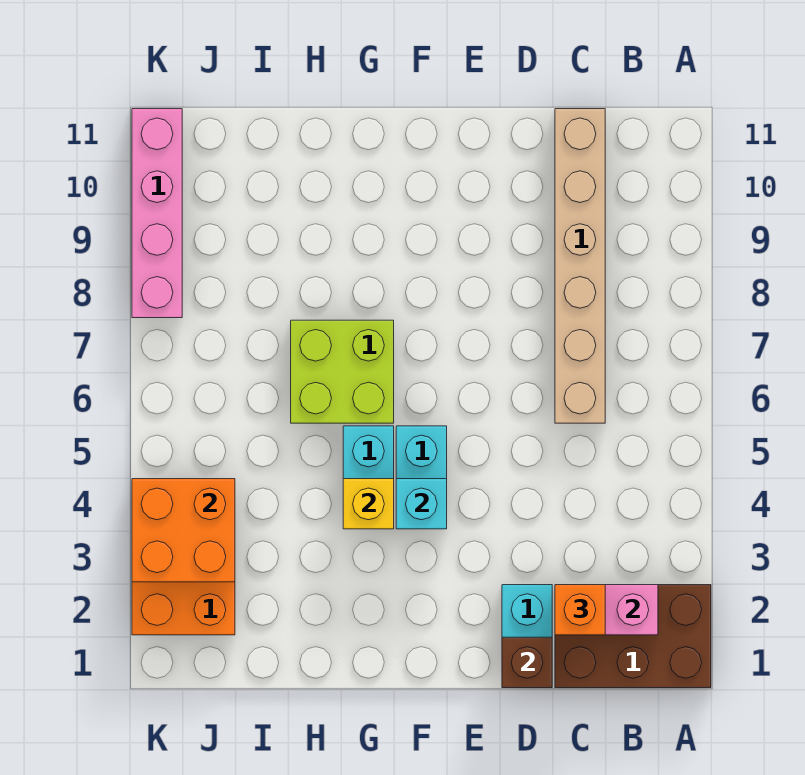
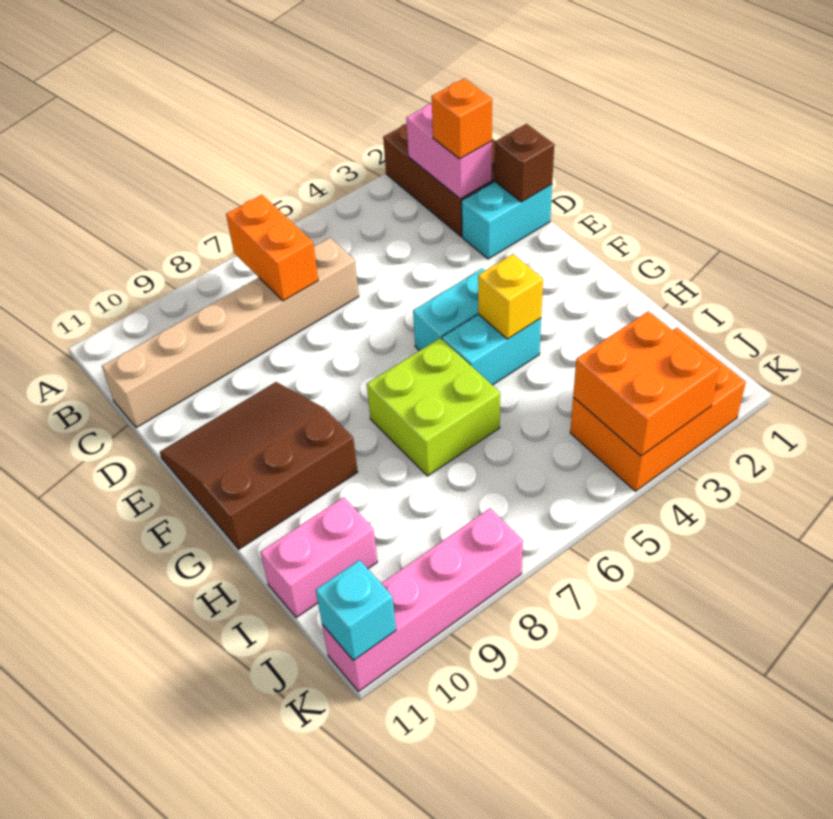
none -> orange brick B7:C7 level 2
none -> brown slope E9:G11 level 1 top G
cyan brick F4 level 2 -> cyan brick K11 level 2
none -> pink brick I10:I11 level 1

